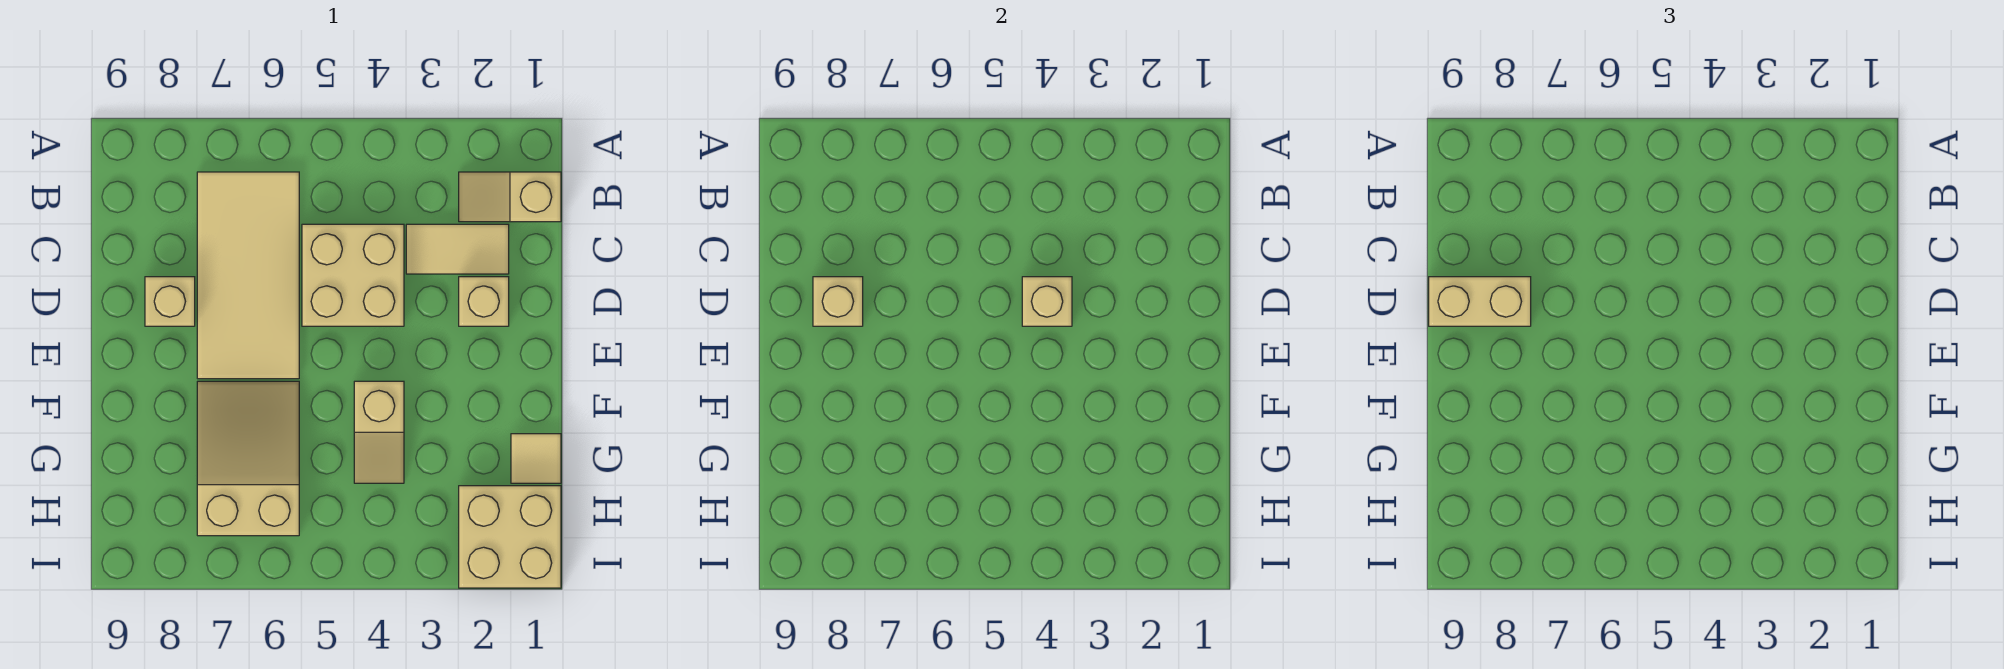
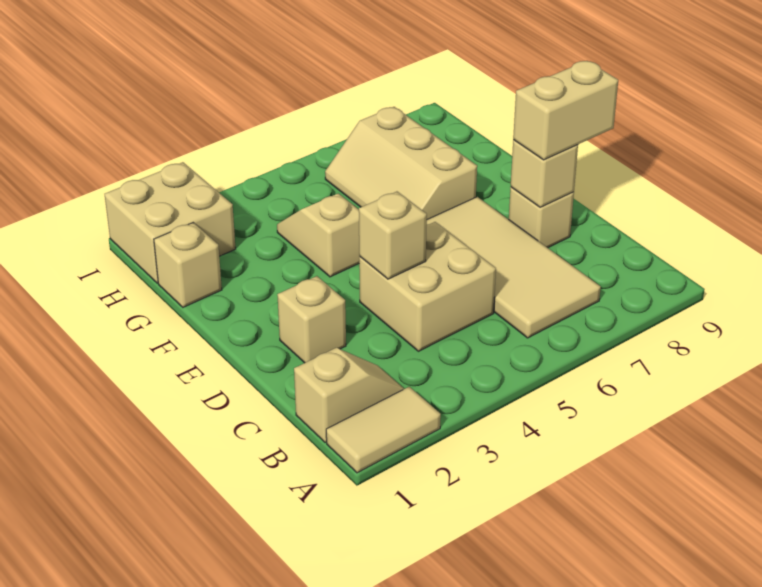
tan tile C2:C3 level 1 -> tan tile A1:A2 level 1
tan slope F6:H7 level 1 top H -> tan slope F6:H7 level 1 top 7
tan tile G1 level 1 -> tan brick G1 level 1

